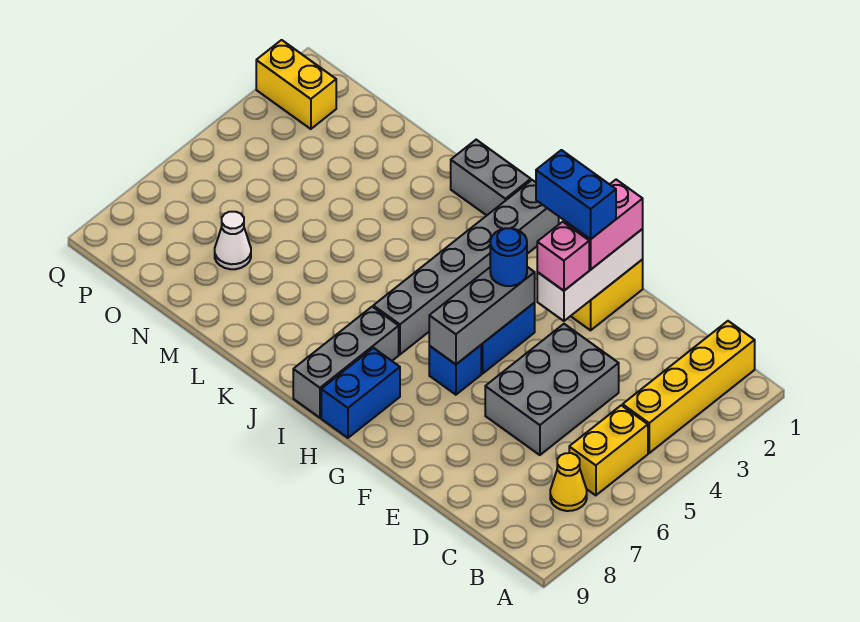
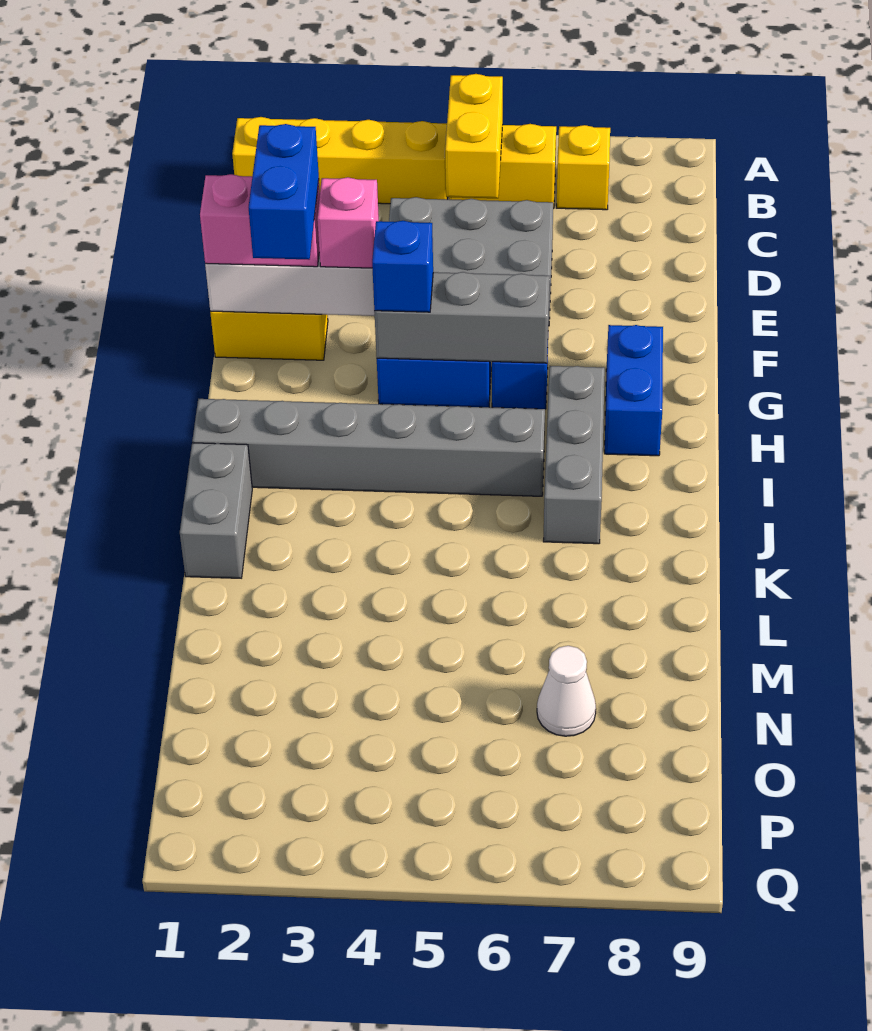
yellow cone B7 level 1 -> yellow brick B7 level 1
blue round brick G4 level 3 -> blue brick G4 level 3
blue brick H8:H9 level 1 -> blue brick G8:H8 level 1
grey brick I7:I9 level 1 -> grey brick H7:J7 level 1
yellow brick P2:Q2 level 1 -> yellow brick B5:C5 level 2

